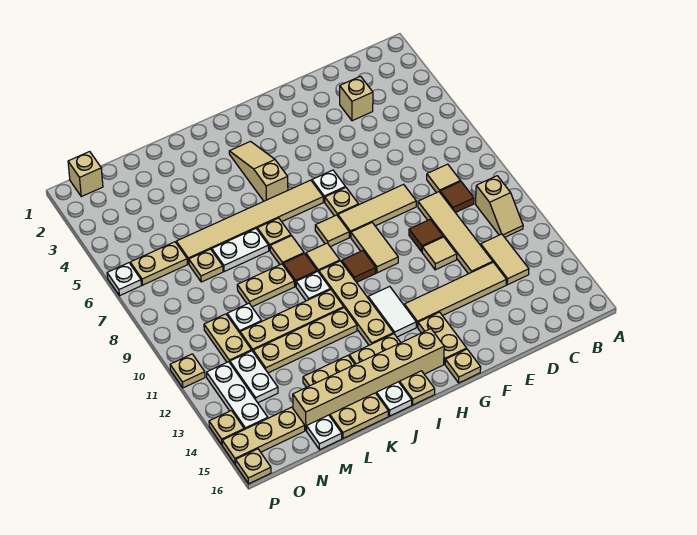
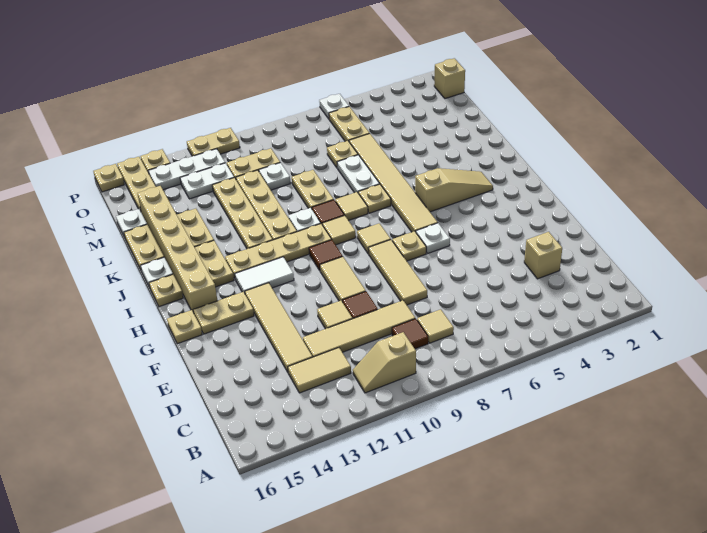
tan tile G9:G10 level 1 -> tan tile F10:G10 level 1
tan plate P11 level 1 -> tan plate P11:P12 level 1

